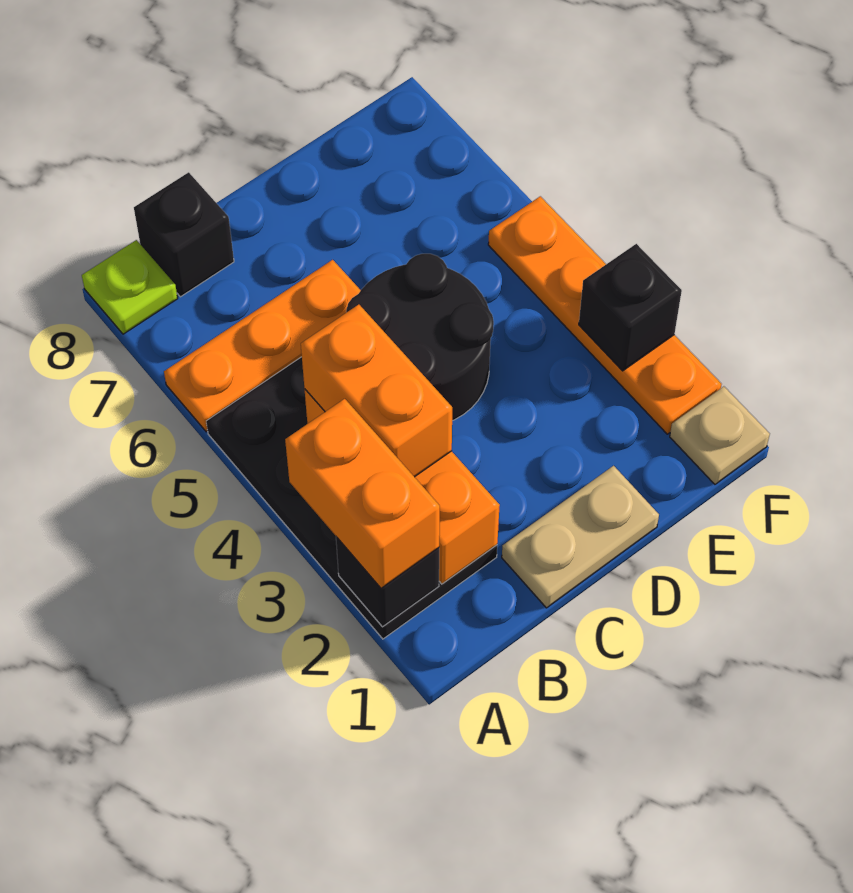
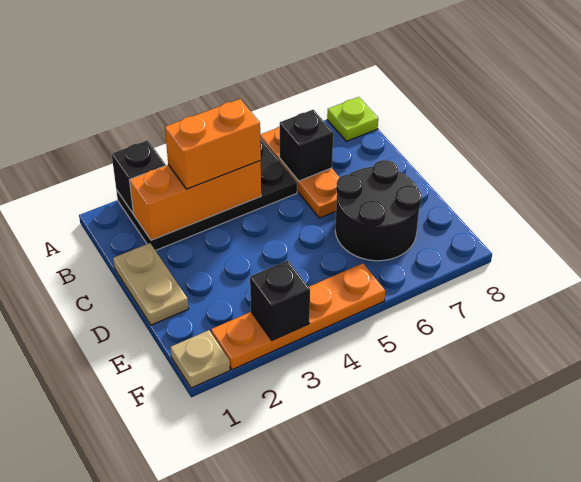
orange brick A2:A3 level 3 -> none
black brick B8 level 1 -> black brick B6 level 2
black round brick C4:D5 level 1 -> black round brick D6:E7 level 1

